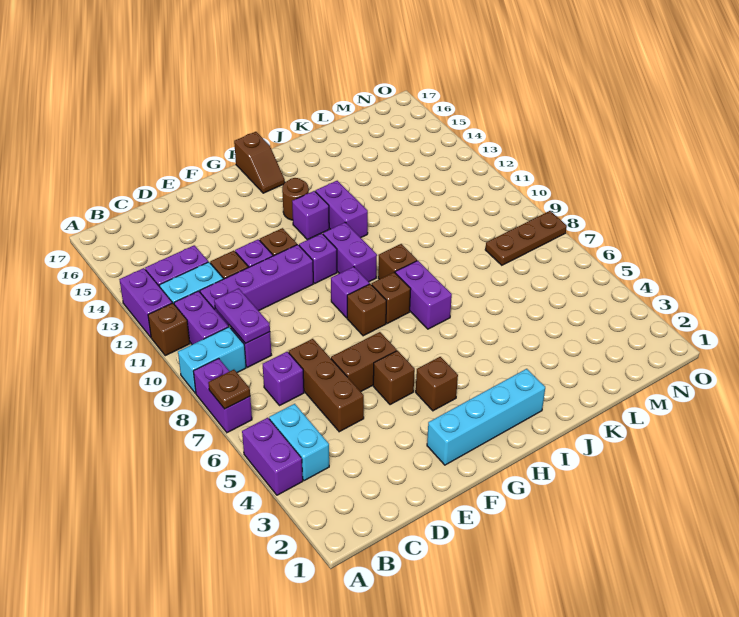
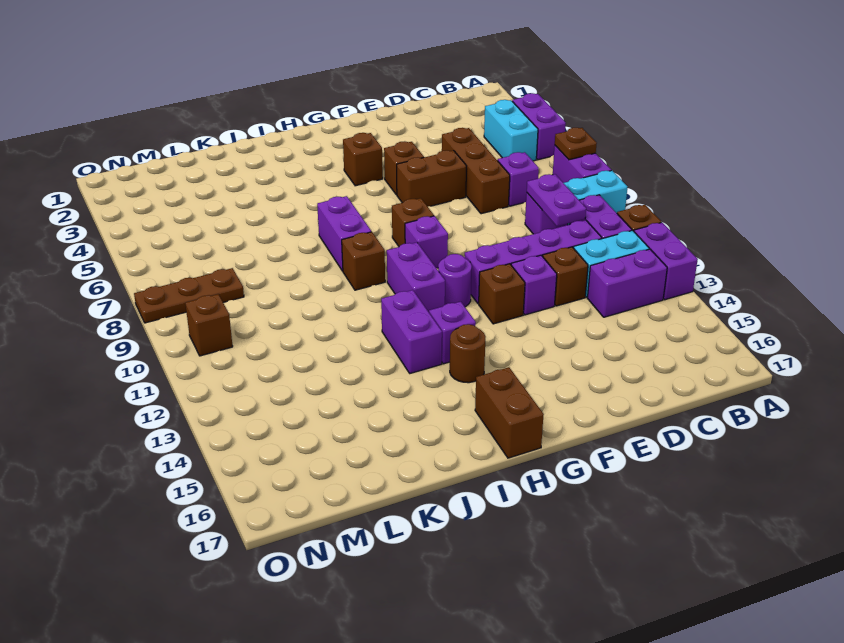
cyan brick F2:I2 level 1 -> none
purple brick G11 level 1 -> purple round brick G11 level 1
brown brick H8 level 1 -> brown brick N10 level 1
brown slope H16:H17 level 1 top 17 -> brown brick H16:H17 level 1

